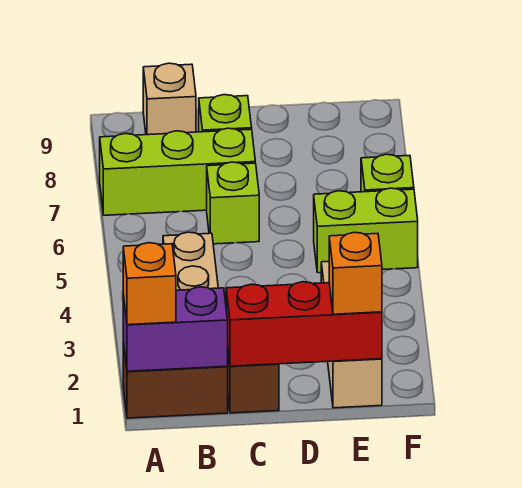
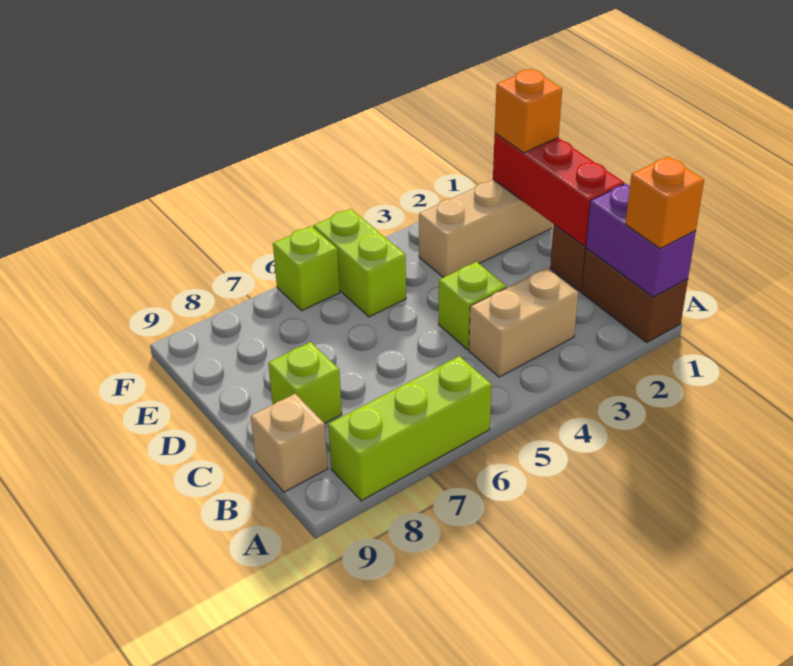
lime brick A7:C7 level 1 -> lime brick A6:A8 level 1
lime brick C6 level 1 -> lime brick C4 level 1

